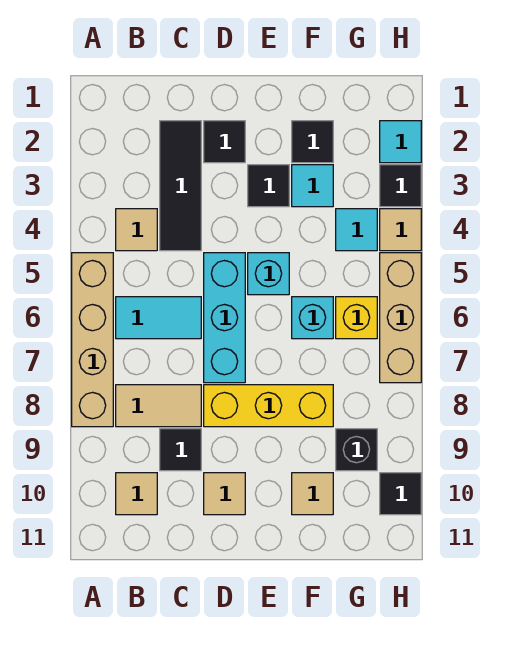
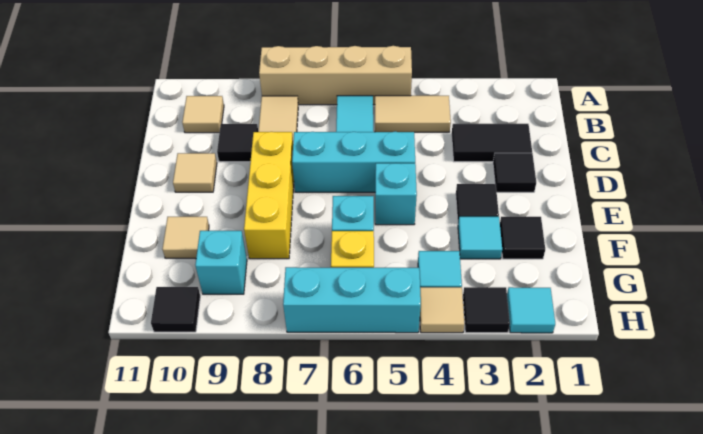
tan tile B4 level 1 -> tan tile B4:B5 level 1
black tile C2:C4 level 1 -> black tile C2:C3 level 1
black brick G9 level 1 -> cyan brick G9 level 1
tan brick H5:H7 level 1 -> cyan brick H5:H7 level 1

